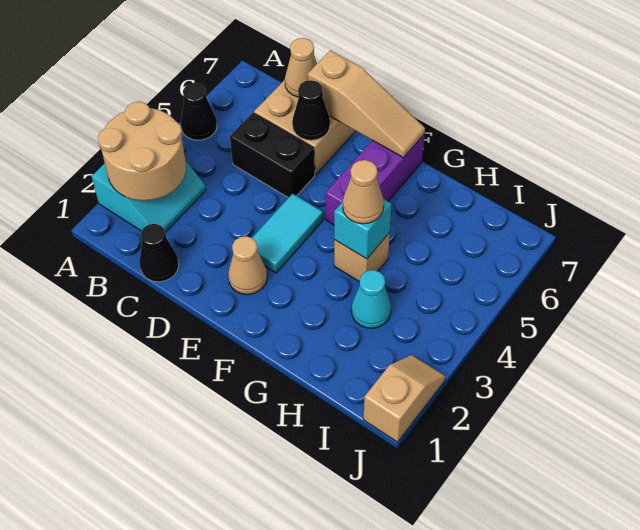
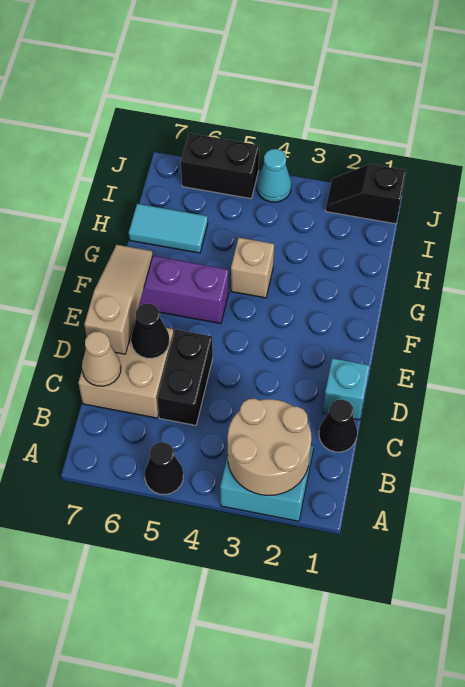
tan cone E2 level 1 -> none
cyan tile E3:E4 level 1 -> cyan tile H6:H7 level 1
cyan brick G4 level 2 -> cyan brick D1 level 1
tan cone G4 level 3 -> none
cyan cone H3 level 1 -> cyan cone J4 level 1
tan slope J1:J2 level 1 top 1 -> black slope J1:J2 level 1 top 1
none -> black brick J5:J6 level 1

